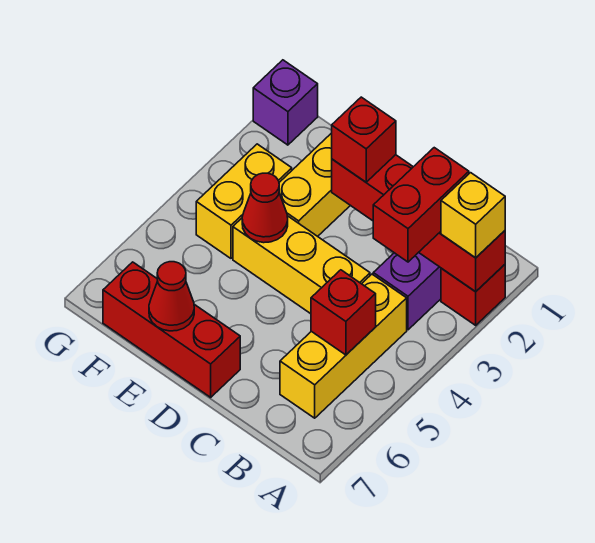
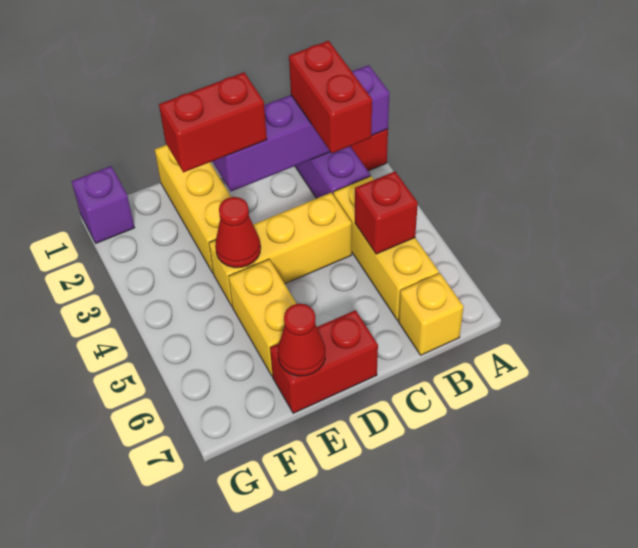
red brick A2:D2 level 2 -> purple brick A2:D2 level 2
yellow brick A2 level 3 -> yellow brick B7 level 1
red brick D2 level 3 -> red brick D2:E2 level 3
red brick D7:F7 level 1 -> red brick D7:E7 level 1
yellow brick F3:F4 level 1 -> yellow brick E5:E6 level 1

